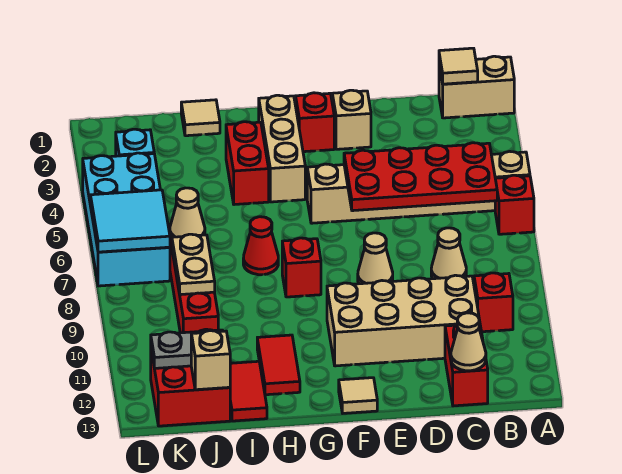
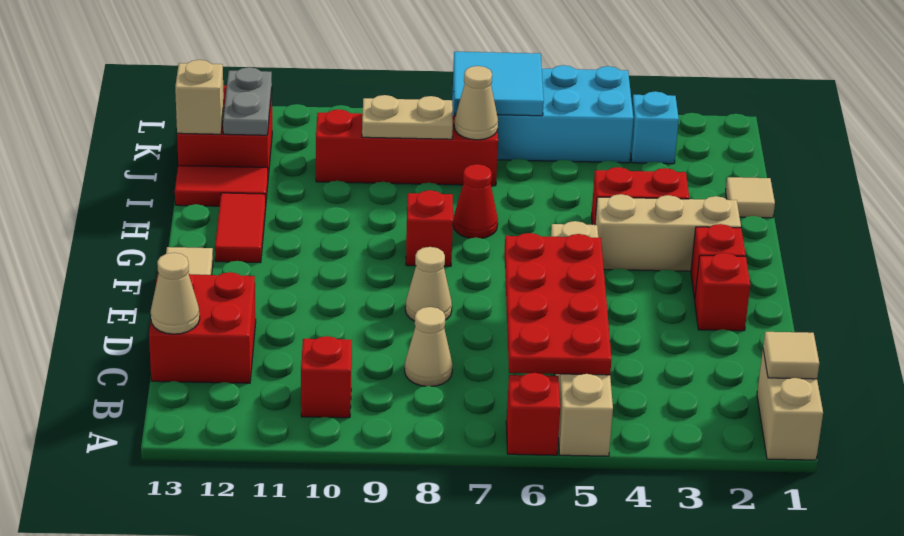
tan brick C10:F11 level 1 -> none
red brick C12:C13 level 1 -> red brick C12:D13 level 1
tan brick E2 level 1 -> red brick E2 level 1
red tile H11:H12 level 1 -> red tile G12:H12 level 1

